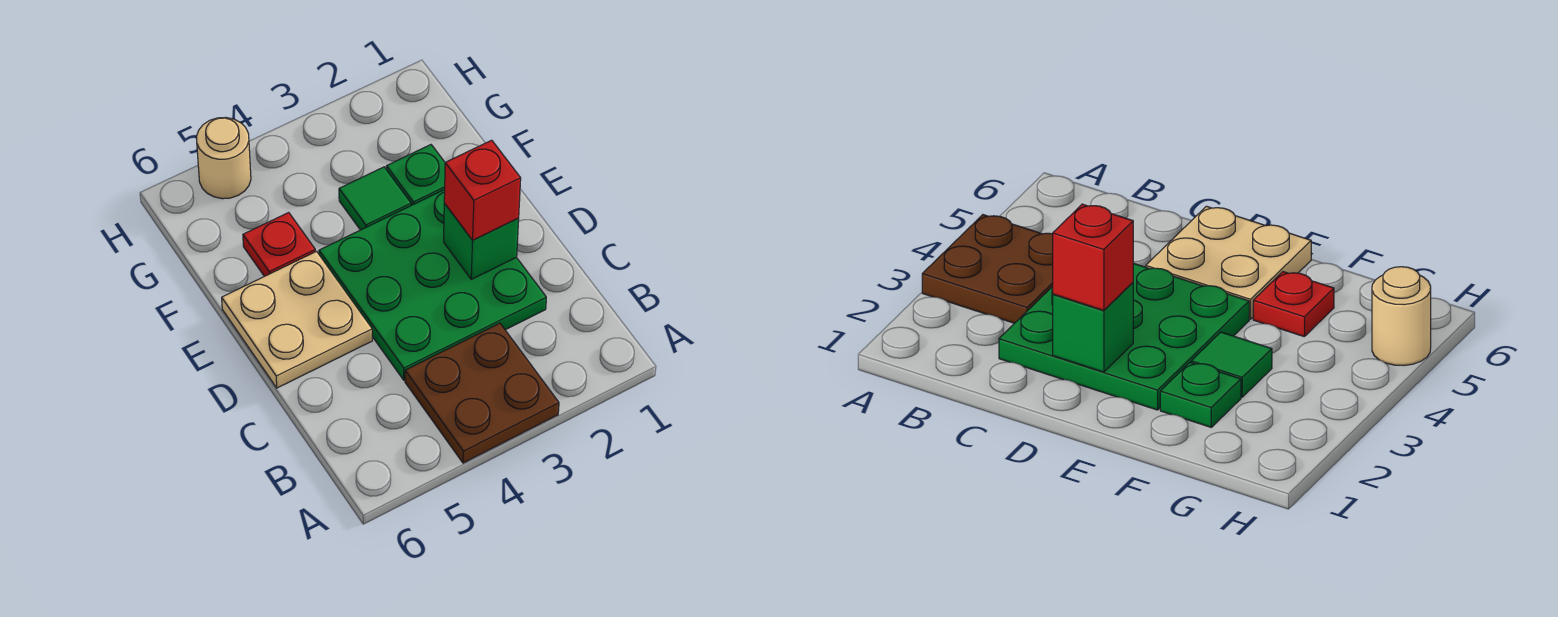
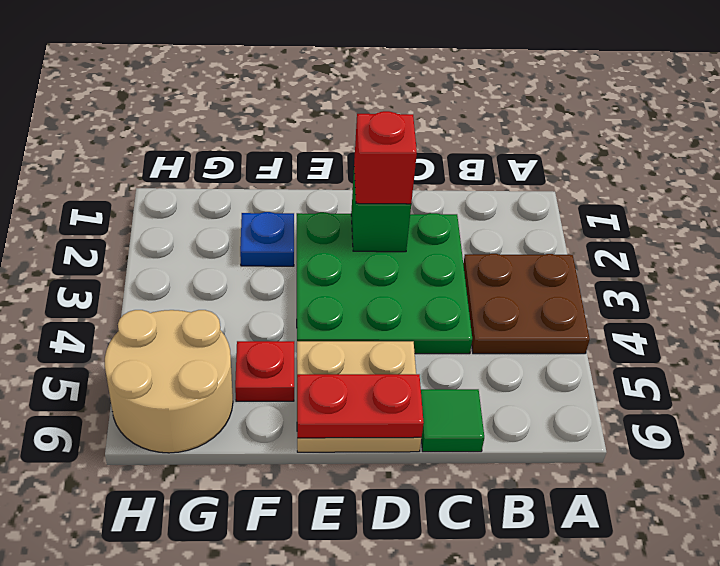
none -> red plate D6:E6 level 2
green plate F2 level 1 -> blue plate F2 level 1
green tile F3 level 1 -> green tile C6 level 1
tan round brick H5 level 1 -> tan round brick G5:H6 level 1

